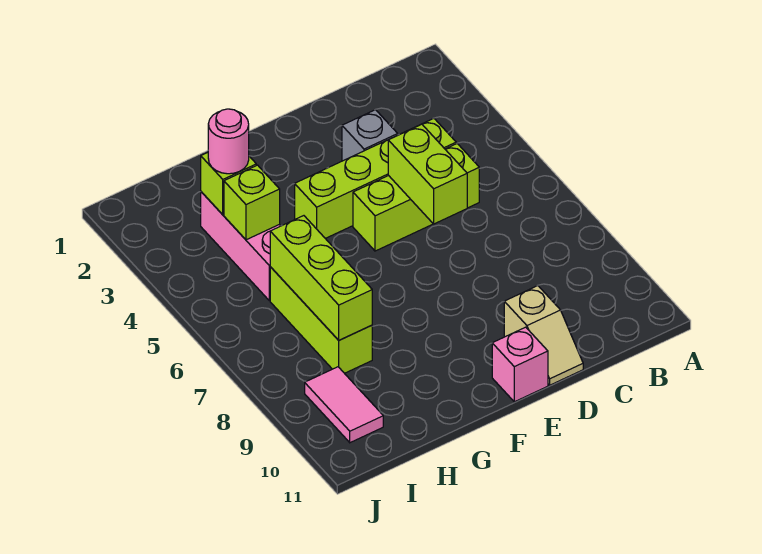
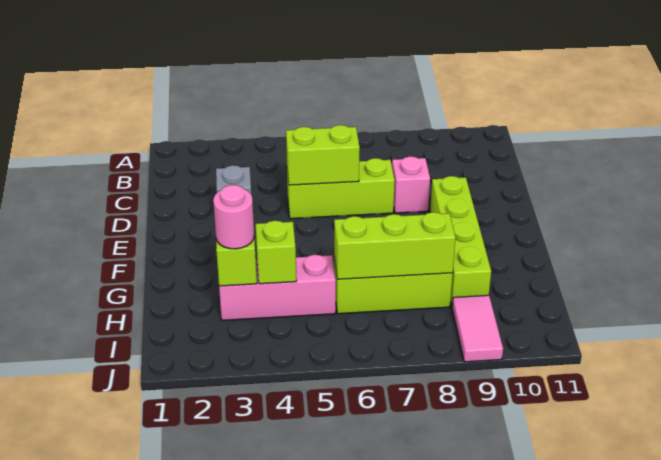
lime brick C4:F4 level 1 -> lime brick E9:H9 level 1
lime brick C5:E5 level 1 -> lime brick D5:D7 level 1
tan slope D10:D11 level 1 top 10 -> none
pink brick E11 level 1 -> pink brick D8 level 1
pink tile I9:I10 level 1 -> pink tile I9:J9 level 1

